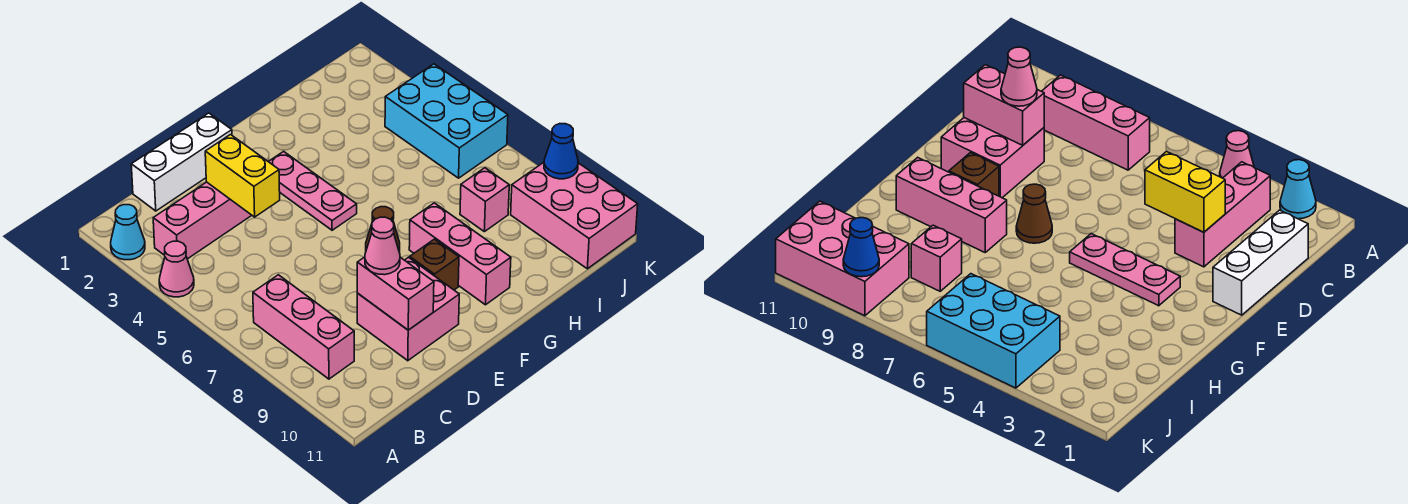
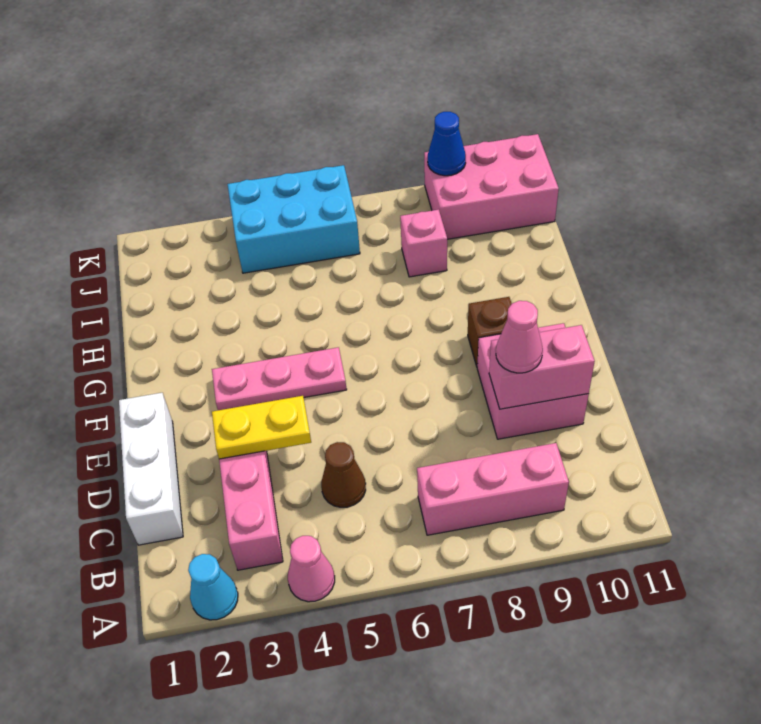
yellow brick D3:D4 level 2 -> yellow plate D3:D4 level 2
brown cone F7 level 1 -> brown cone C5 level 1
pink brick G8:G10 level 1 -> none

